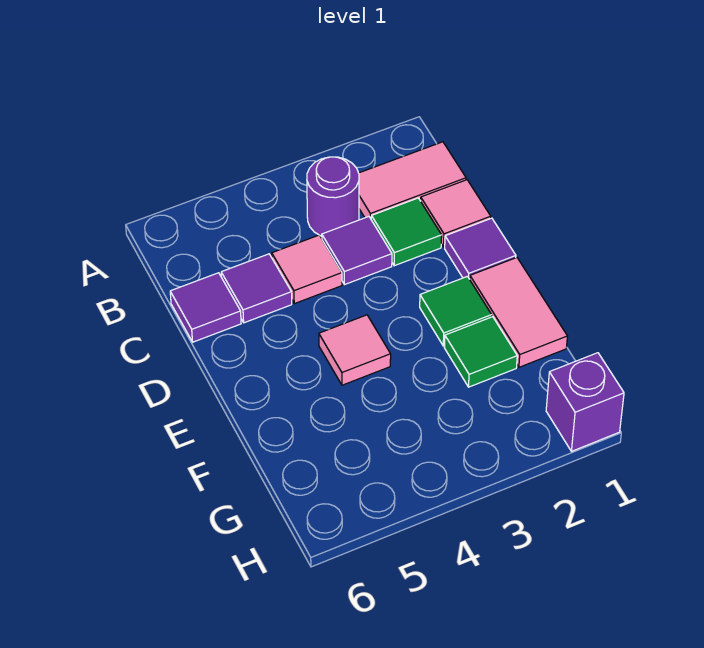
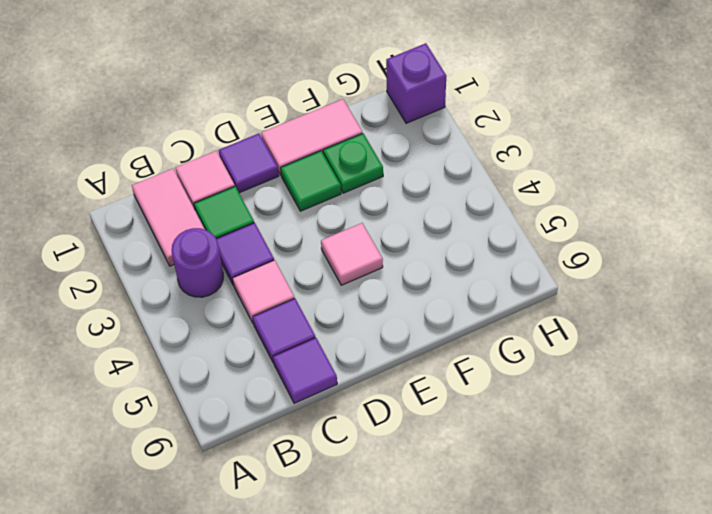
green tile F2 level 1 -> green plate F2 level 1

